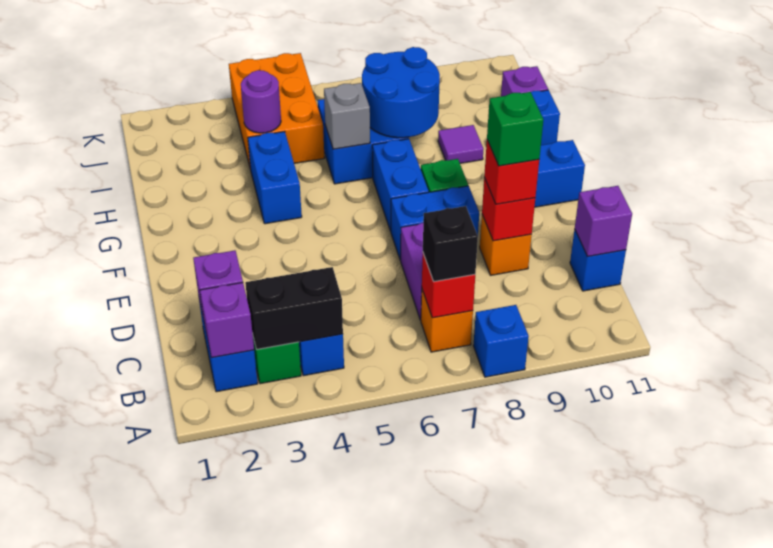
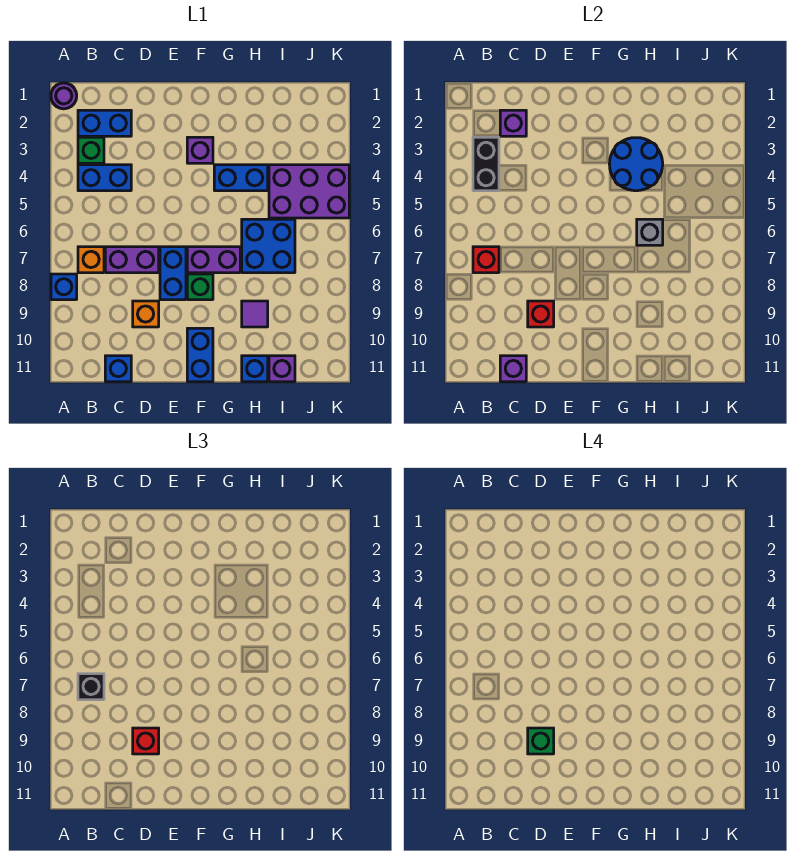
purple brick B2 level 2 -> purple brick F3 level 1
blue brick F7:G7 level 1 -> purple brick F7:G7 level 1
blue round brick H7:I8 level 2 -> blue round brick G3:H4 level 2
orange brick I4:K5 level 1 -> purple brick I4:K5 level 1
purple round brick I4 level 2 -> purple round brick A1 level 1

